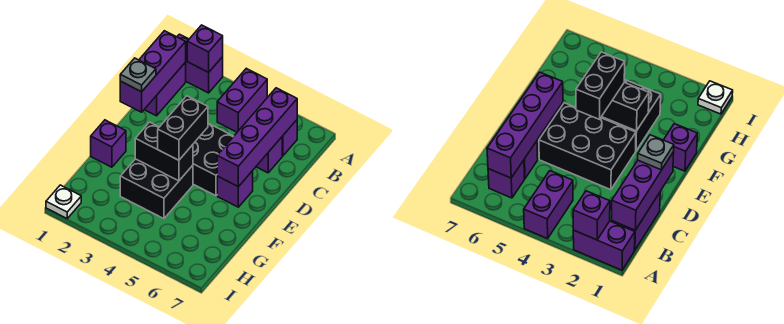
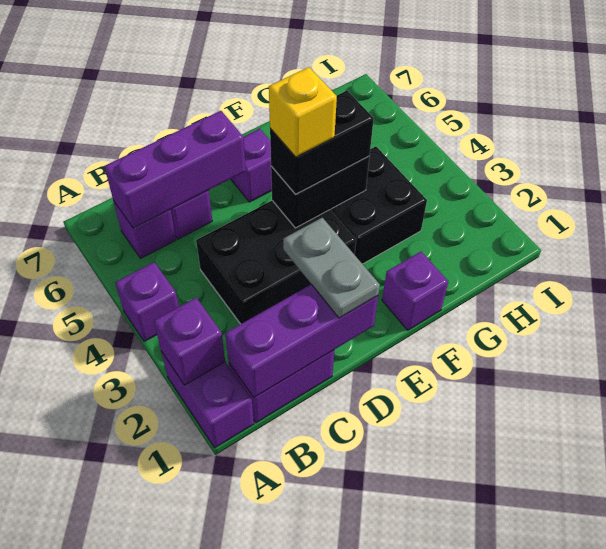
purple brick A4:B4 level 1 -> purple brick A4 level 1
purple brick B6:E6 level 2 -> purple brick B6:D6 level 2
grey plate D1 level 3 -> grey plate D1:D2 level 3
black brick D3:E5 level 1 -> black brick C3:E4 level 1
none -> yellow brick E4 level 4
black brick F3:F4 level 2 -> black brick E4:F4 level 2
white plate I1 level 1 -> none

